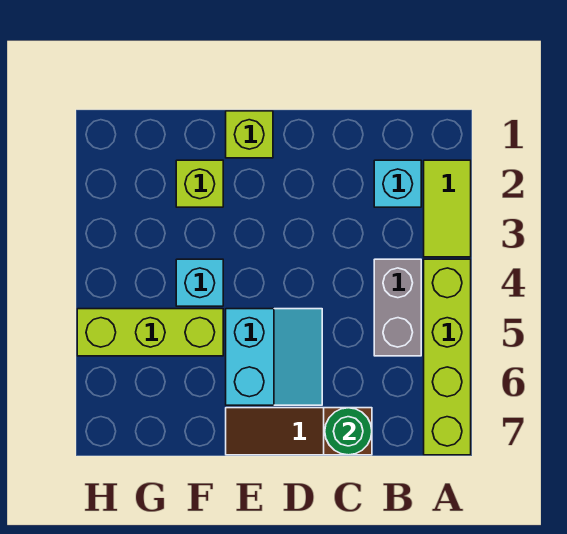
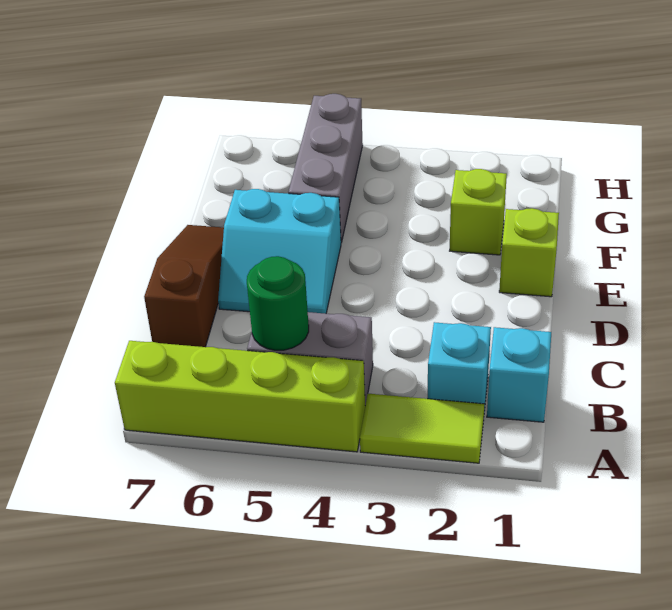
green round brick C7 level 2 -> green round brick B5 level 2
cyan brick F4 level 1 -> cyan brick B1 level 1
lime brick F5:H5 level 1 -> grey brick F5:H5 level 1

